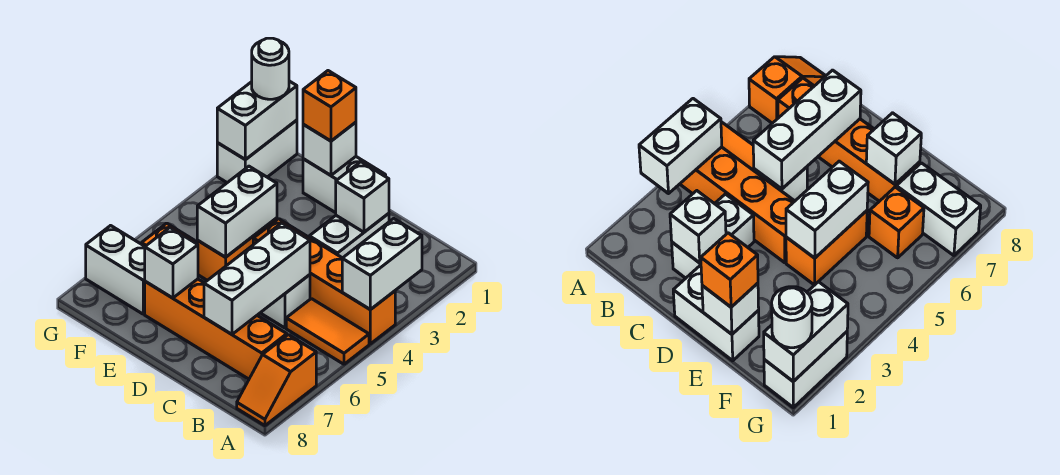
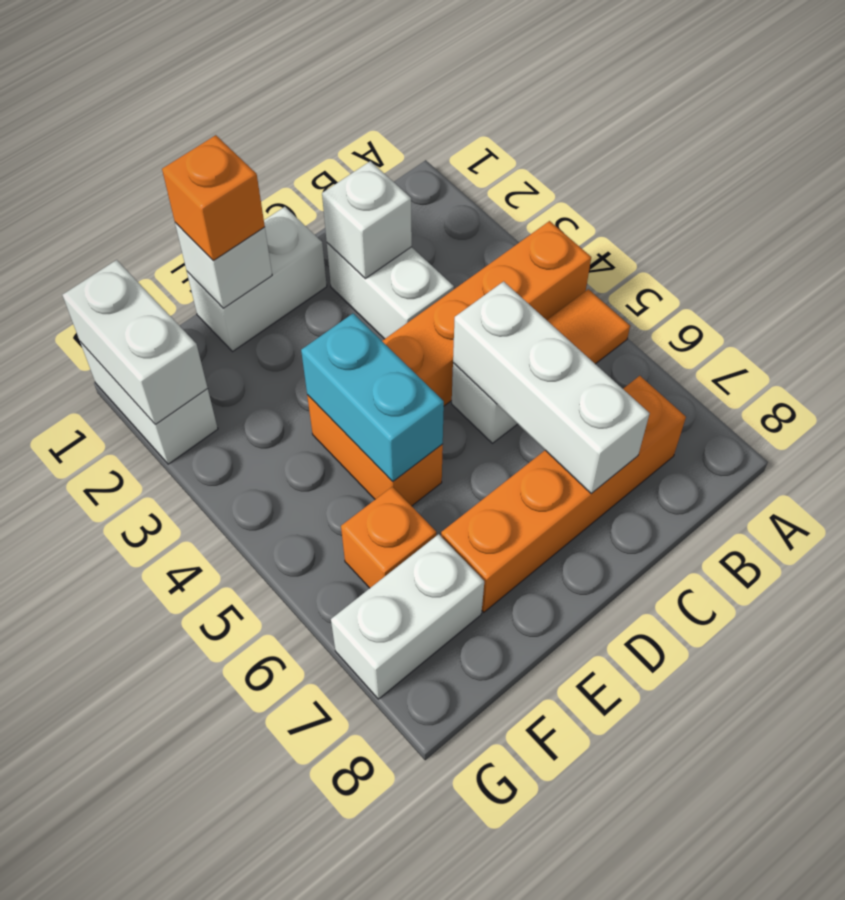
white brick A3:A4 level 2 -> none
orange slope A7:A8 level 1 top 7 -> none
white brick E4:E5 level 2 -> cyan brick E4:E5 level 2
white brick E7 level 2 -> none
white round brick G1 level 3 -> none

